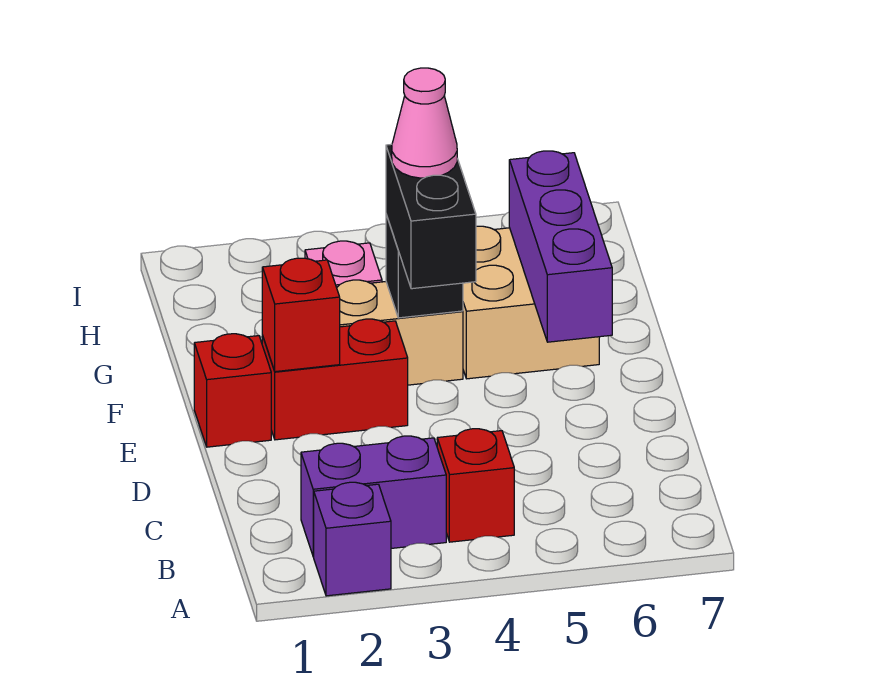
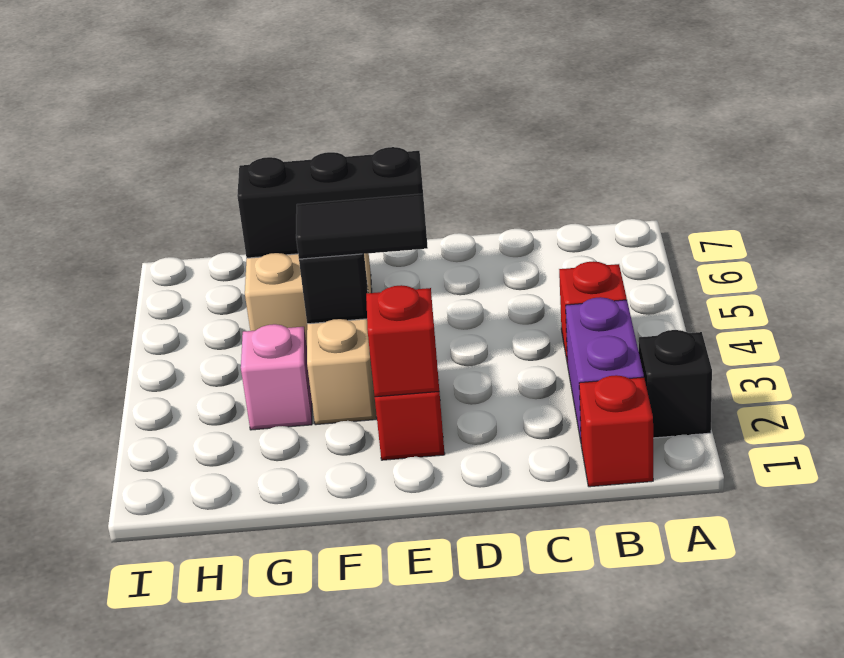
purple brick A2 level 1 -> black brick A2 level 1
red brick E1 level 1 -> red brick B1 level 1
black brick E4:F4 level 3 -> black tile E4:F4 level 3
purple brick E6:G6 level 2 -> black brick E6:G6 level 2
pink cone F4 level 4 -> none

